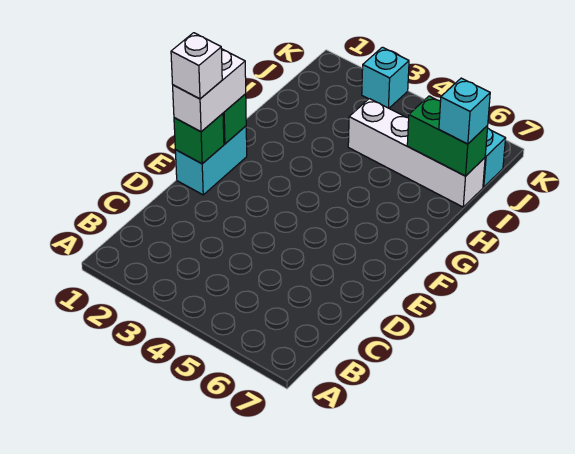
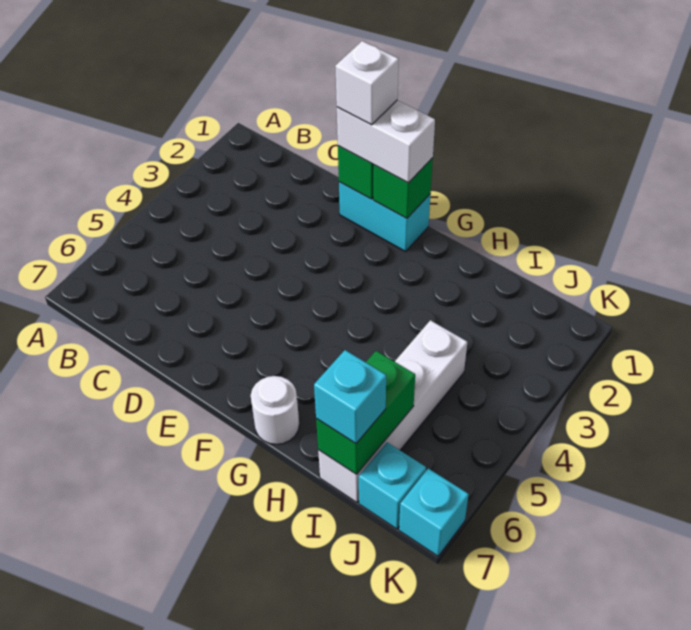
none -> white round brick G7 level 1
cyan brick K3 level 1 -> cyan brick K7 level 1

